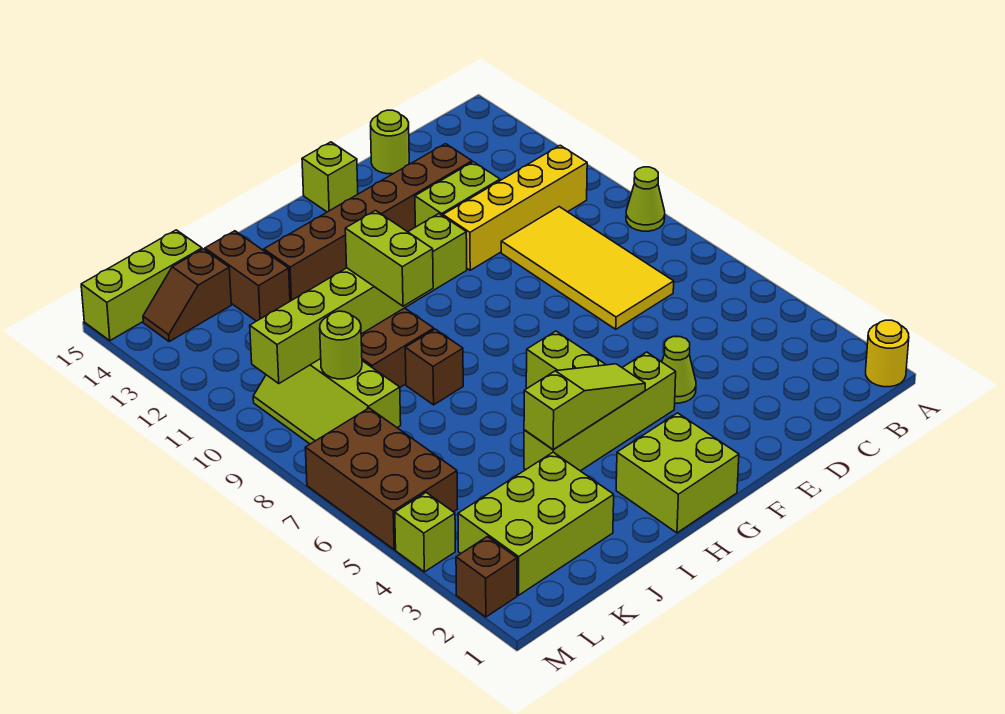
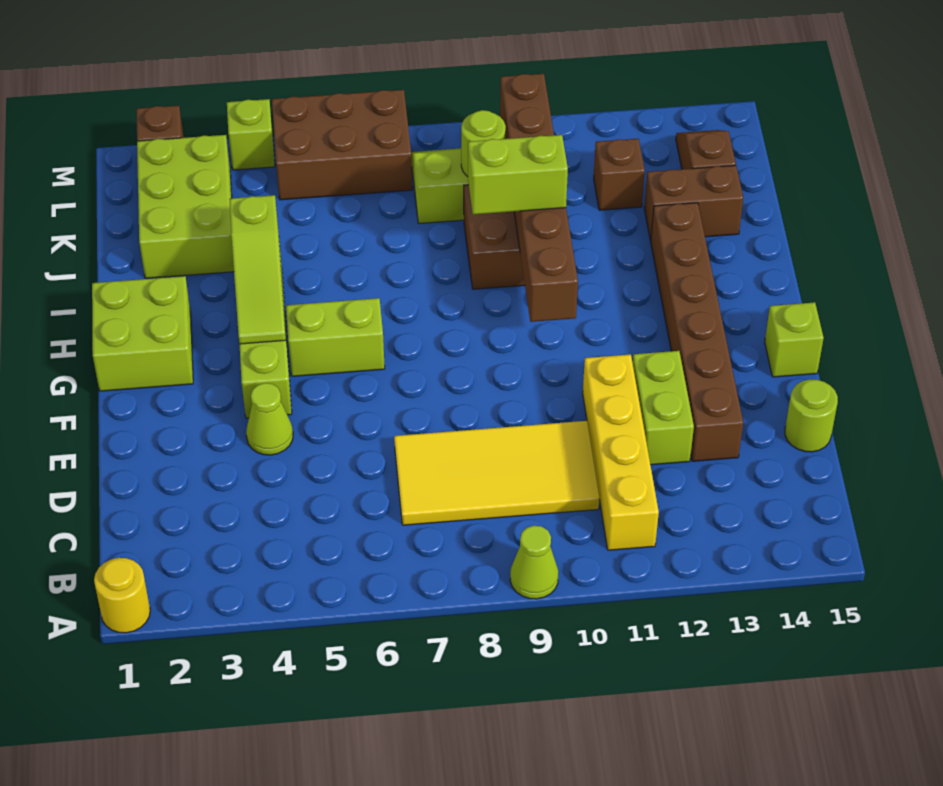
lime brick G10:L10 level 2 -> brown brick G10:L10 level 2
brown brick I8 level 1 -> brown brick K12 level 1
lime brick K15:M15 level 1 -> none

